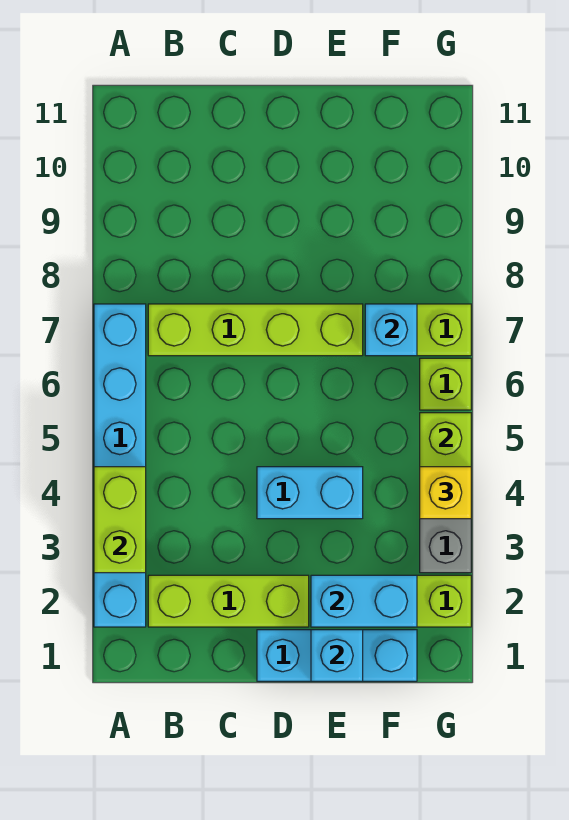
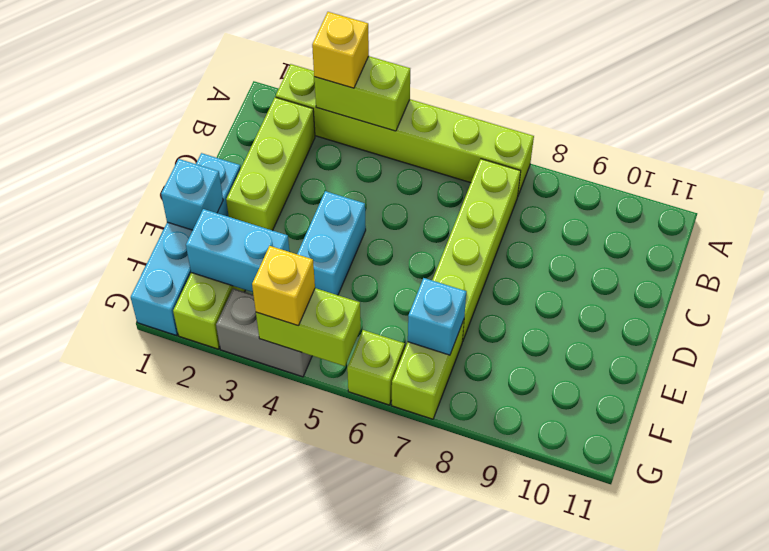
cyan brick A2:A7 level 1 -> lime brick A2:A7 level 1
none -> yellow brick A3 level 3
cyan brick D1:F1 level 1 -> cyan brick D1:G1 level 1
cyan brick E2:F2 level 2 -> cyan brick F2:F3 level 2

